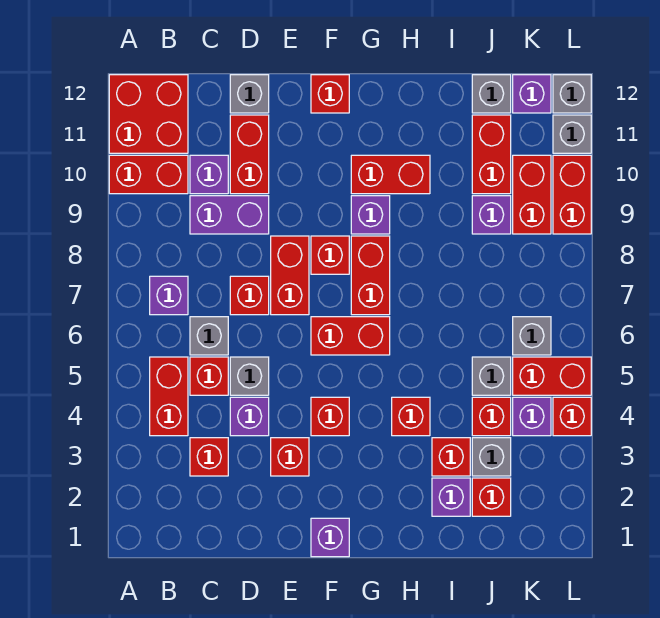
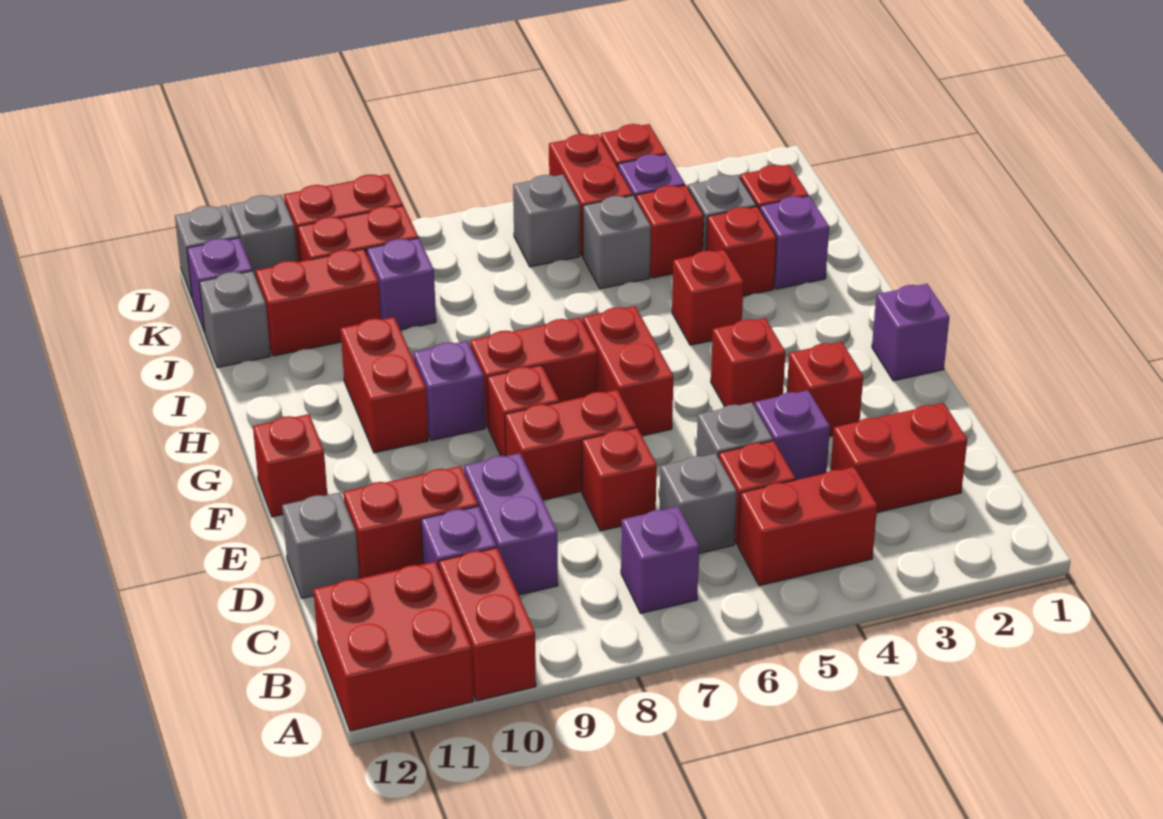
red brick C3 level 1 -> red brick C2:C3 level 1

